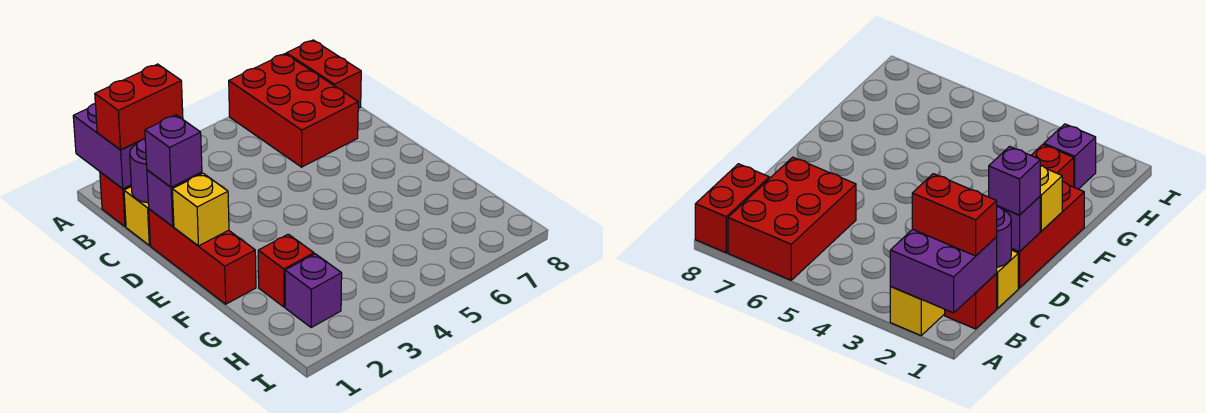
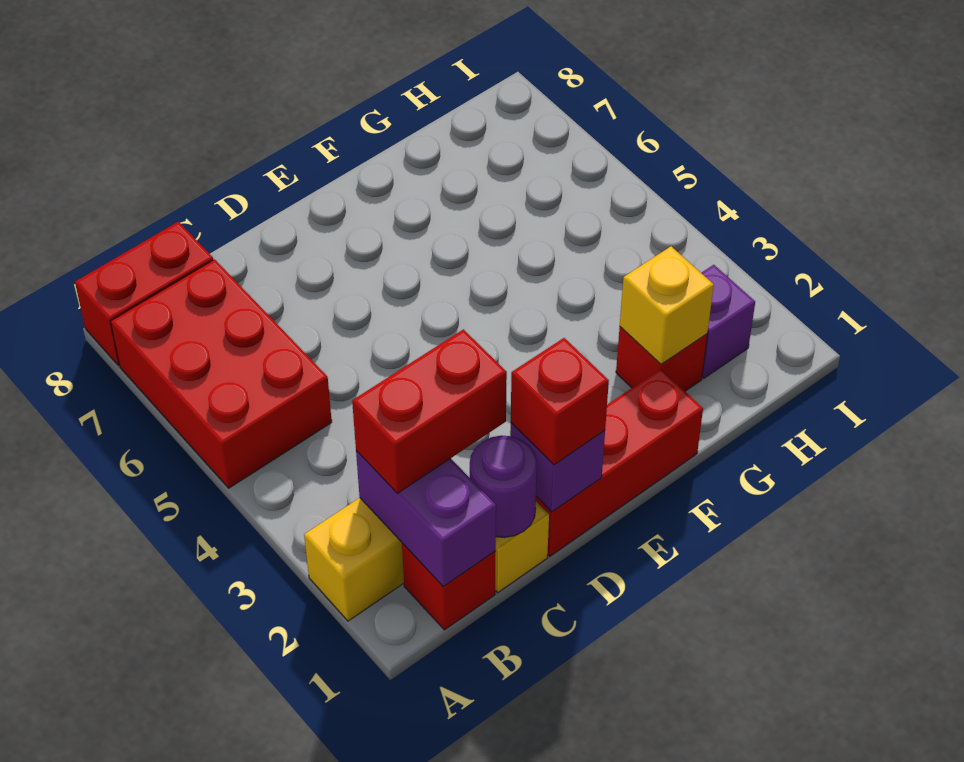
purple brick A1:B2 level 2 -> purple brick B1:B2 level 2
red brick A6:C7 level 1 -> red brick A5:B7 level 1
red brick B1:B2 level 3 -> red brick B2:C2 level 3
purple brick D1 level 3 -> red brick D1 level 3
yellow brick E1 level 2 -> yellow brick G2 level 2

